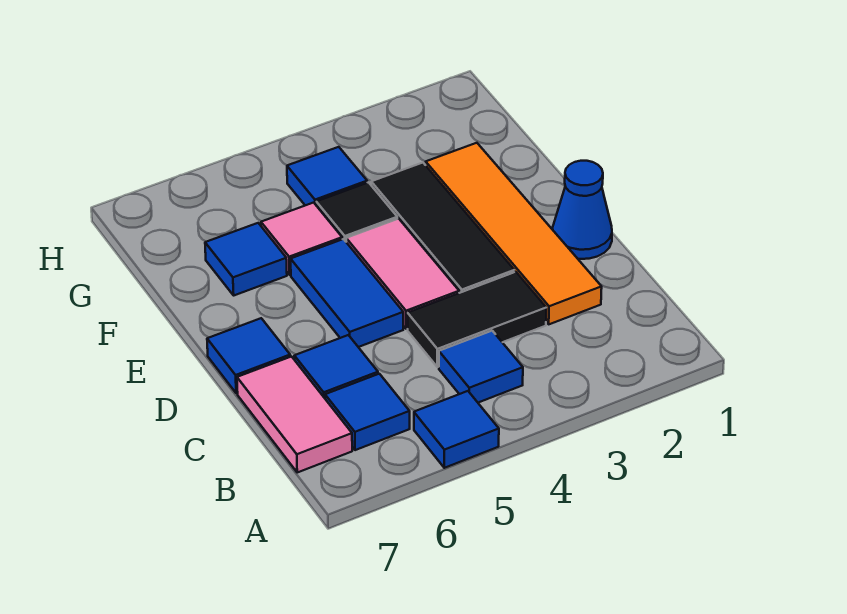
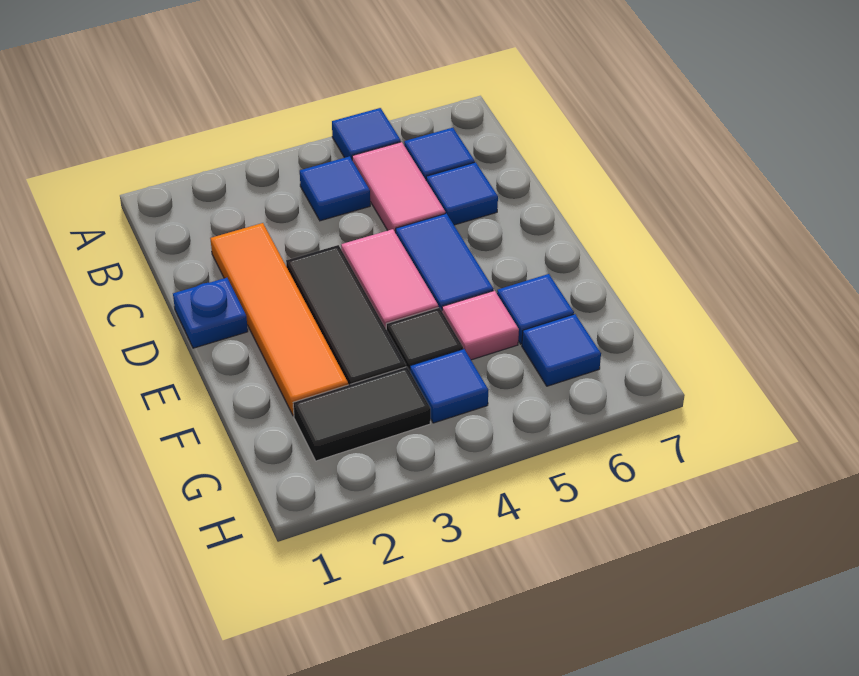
pink tile B7:C7 level 1 -> pink tile B5:C5 level 1
black tile C3:C4 level 1 -> black tile G2:G3 level 1
blue cone D1 level 1 -> blue plate D1 level 1
blue tile D7 level 1 -> blue tile G6 level 1

